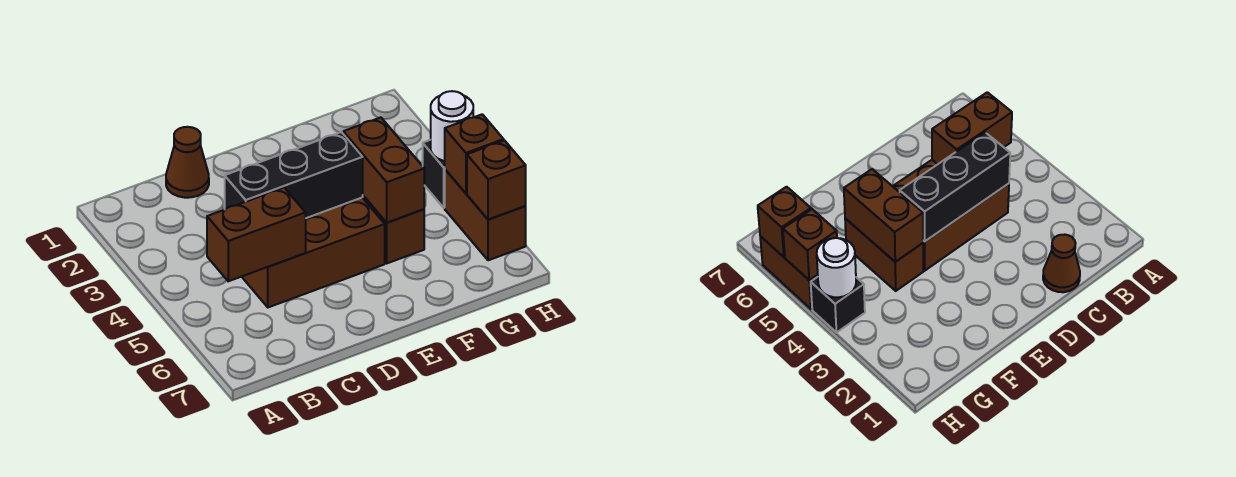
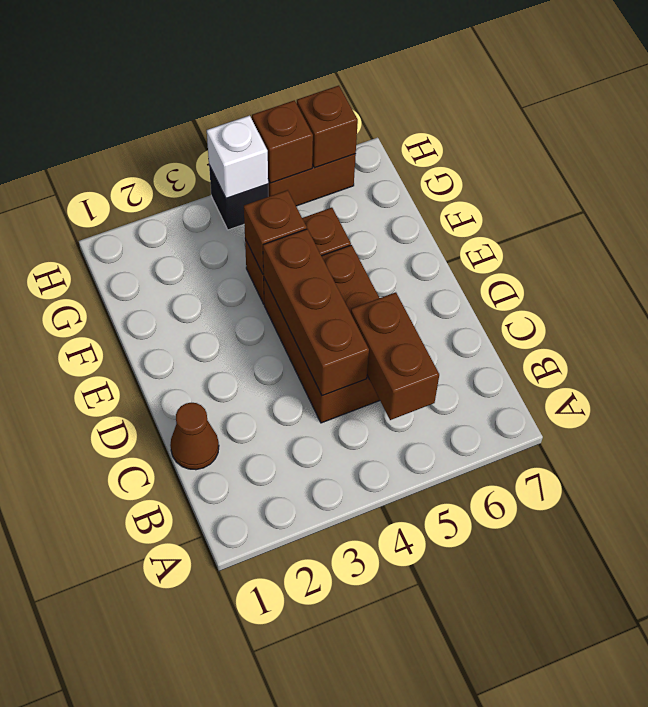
black brick C4:E4 level 2 -> brown brick C4:E4 level 2
brown brick F4:F5 level 2 -> brown brick F4 level 2
white round brick H4 level 2 -> white brick H4 level 2

